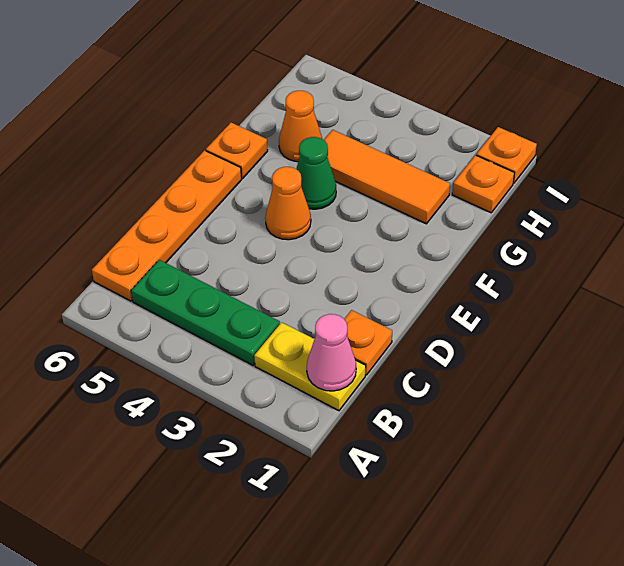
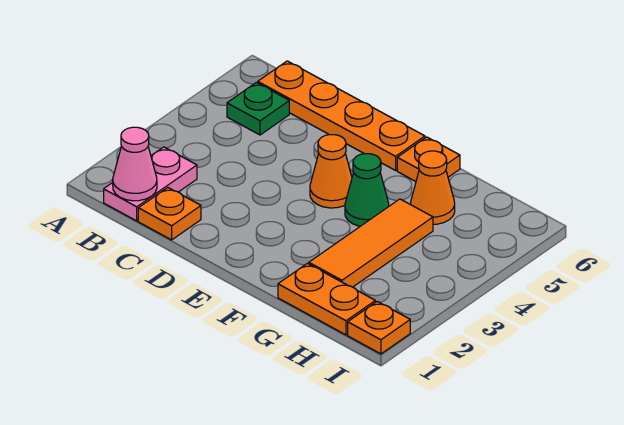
yellow plate B1:B2 level 1 -> pink plate B1:B2 level 1
green plate B3:B5 level 1 -> green plate B5 level 1
orange plate H1 level 1 -> orange plate G1:H1 level 1

